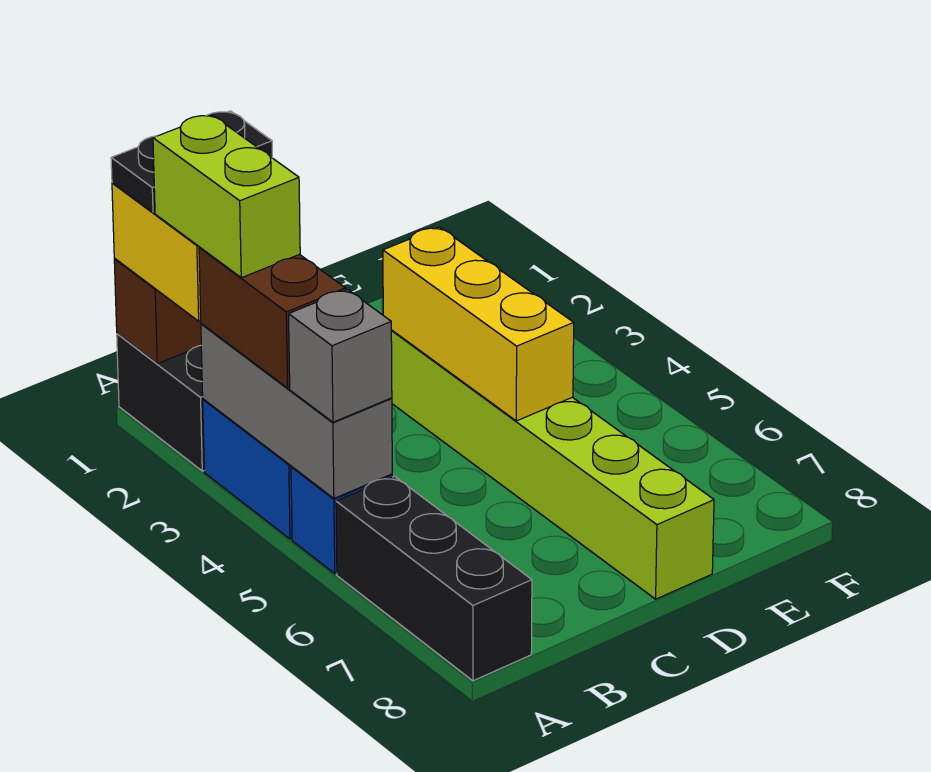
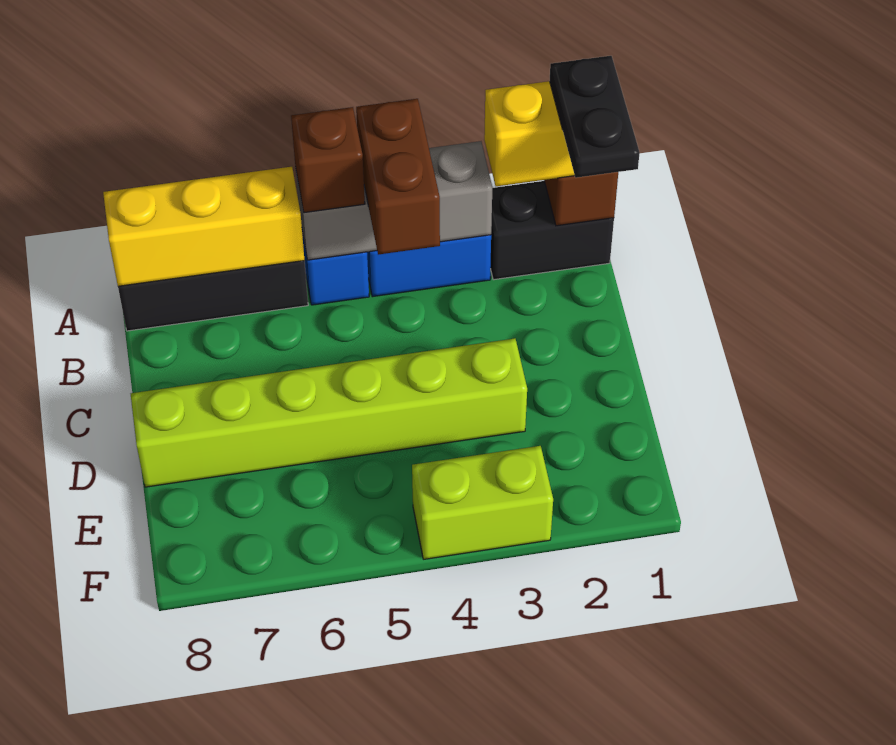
lime brick A2:A3 level 4 -> lime brick F3:F4 level 1
brown brick A3:A4 level 3 -> brown brick A4:B4 level 3
grey brick A5 level 3 -> brown brick A5 level 3
yellow brick D3:D5 level 2 -> yellow brick A6:A8 level 2

